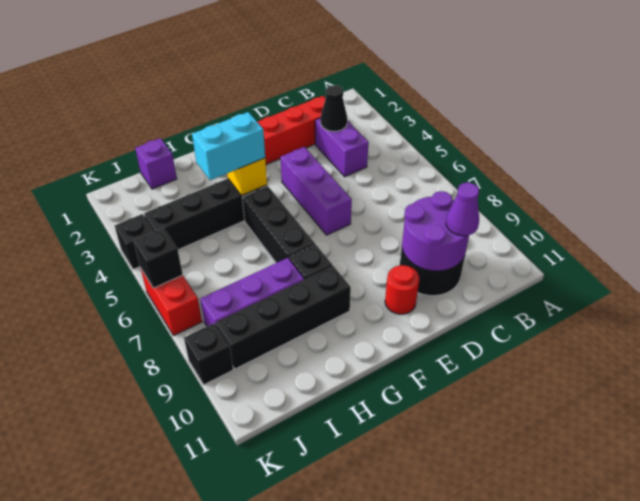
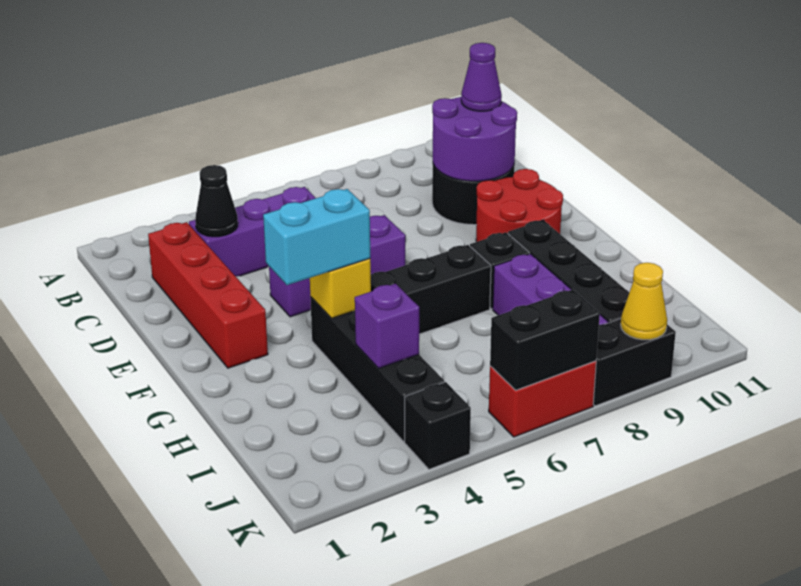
purple brick C3:C4 level 1 -> purple brick C3:C5 level 1
red round brick E10 level 1 -> red round brick E9:F10 level 1
cyan brick G4:H4 level 3 -> cyan brick G3:G4 level 3
purple brick I1 level 1 -> purple brick I4 level 2
black brick K6 level 2 -> black brick K6:K7 level 2
black brick K9 level 1 -> black brick K8:K9 level 1
none -> yellow cone K9 level 2

